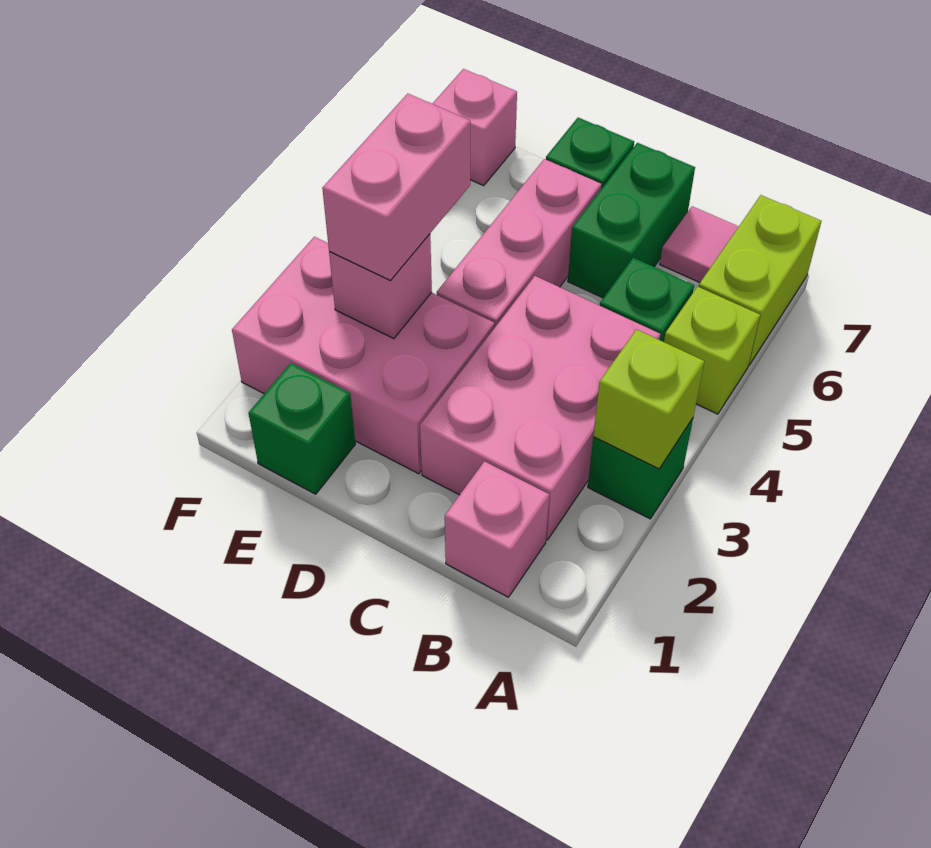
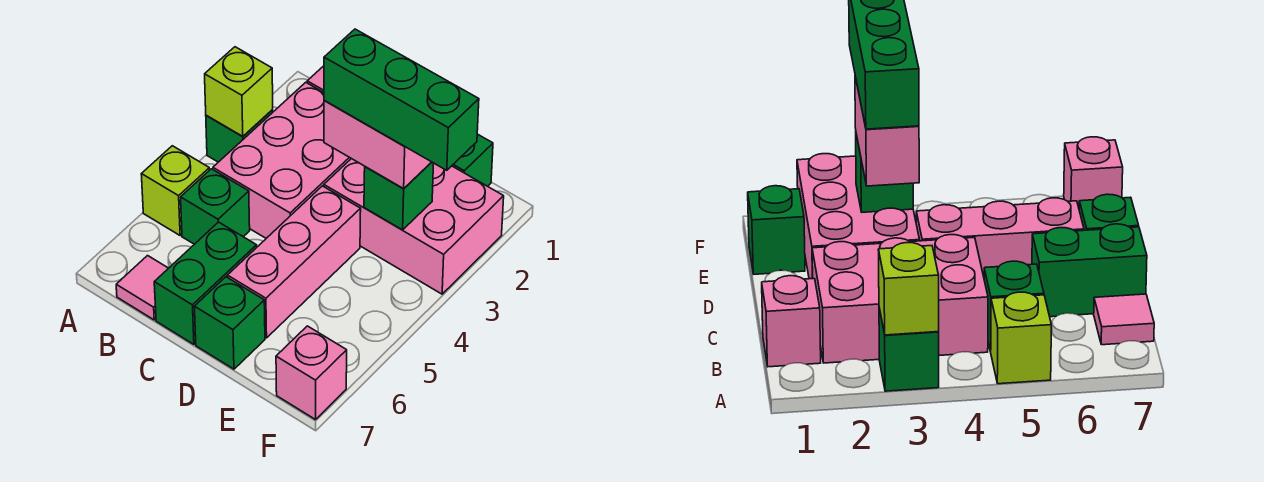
lime brick A6:A7 level 1 -> none
none -> green brick D3:F3 level 4
pink brick E3 level 2 -> green brick E3 level 2
pink brick E3:E4 level 3 -> pink brick D3:E3 level 3

